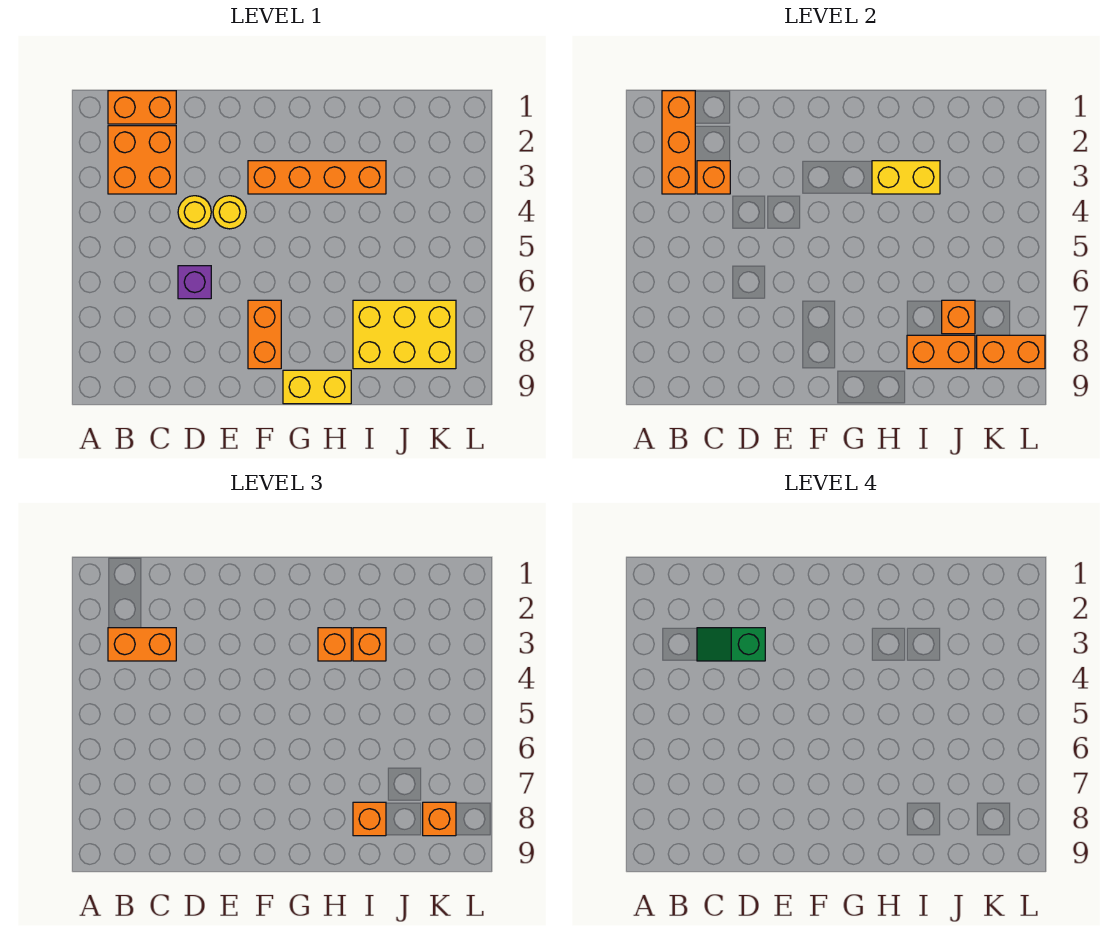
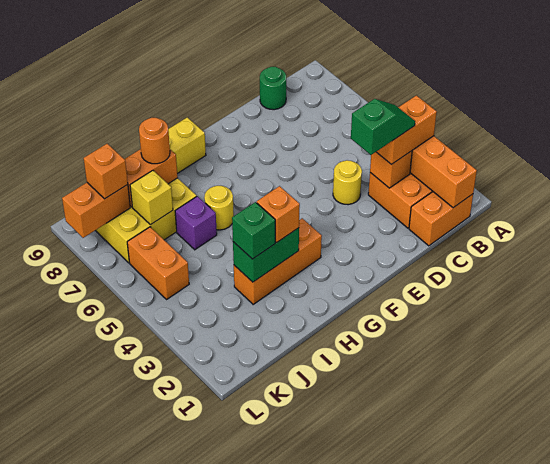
none -> green round brick C9 level 1
purple brick D6 level 1 -> purple brick I6 level 1
yellow round brick E4 level 1 -> yellow round brick H6 level 1
orange brick F3:I3 level 1 -> orange brick G3:I3 level 1
orange brick F7:F8 level 1 -> orange brick K5:K6 level 1
yellow brick H3:I3 level 2 -> green brick H3:I3 level 2
orange brick I3 level 3 -> green brick I3 level 3
orange brick I8 level 3 -> orange round brick I8 level 3
orange brick J7 level 2 -> yellow brick J7 level 2

